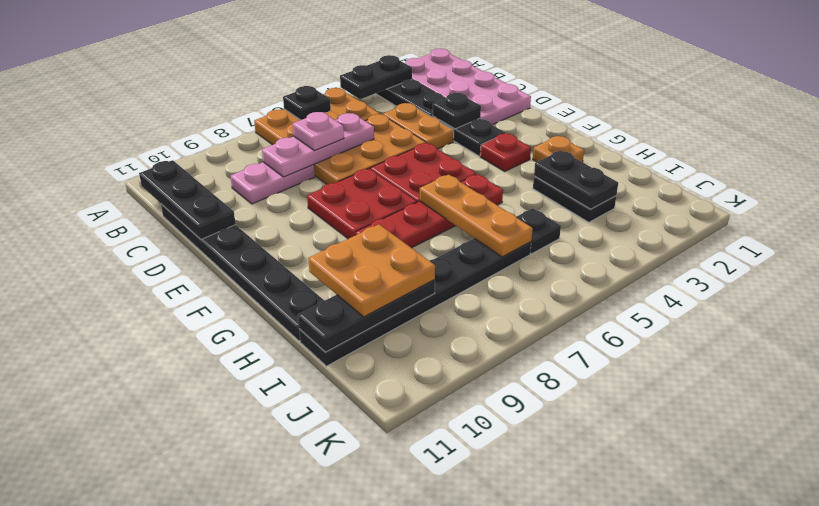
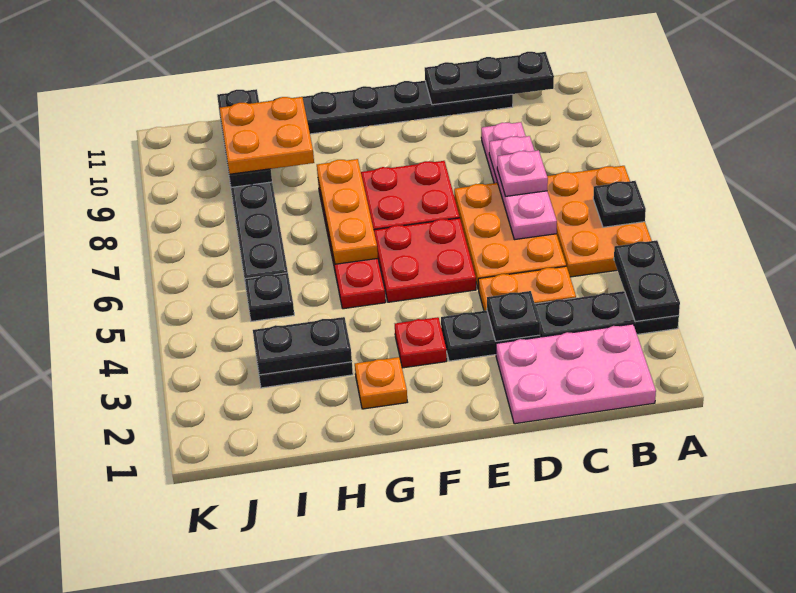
pink plate A1:D2 level 1 -> pink plate B1:D2 level 1
orange plate G6:I6 level 2 -> orange plate G6:G8 level 2

